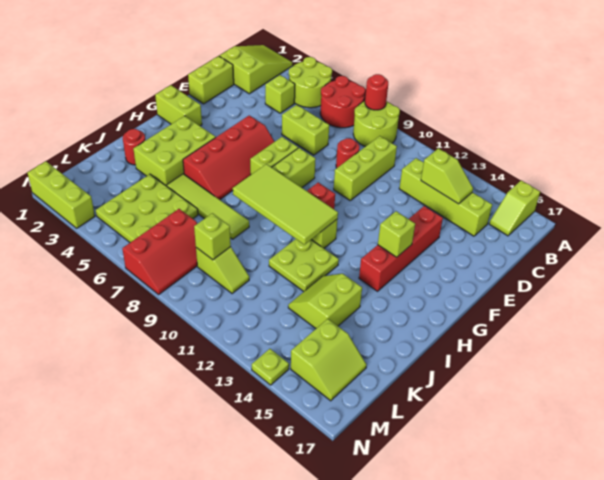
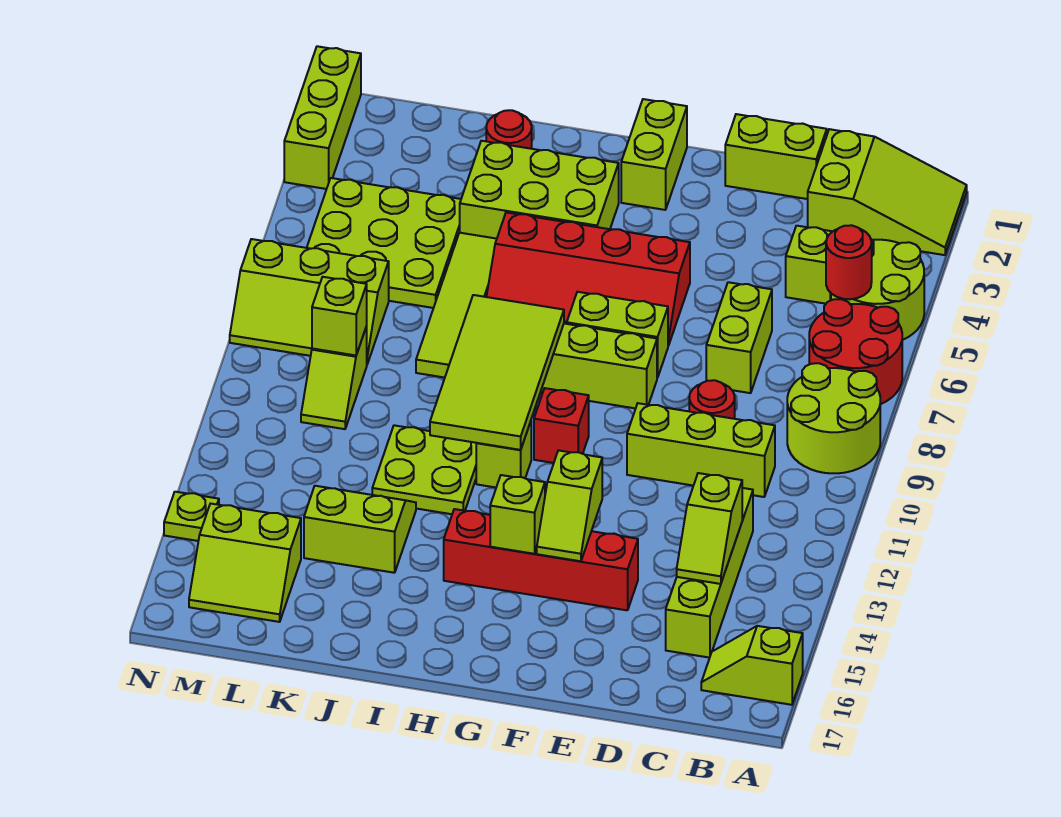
red round brick A8 level 2 -> red round brick B5 level 2
none -> lime slope F13:F14 level 2 top 13
red slope L7:N8 level 1 top 7 -> lime slope L7:N8 level 1 top 7

